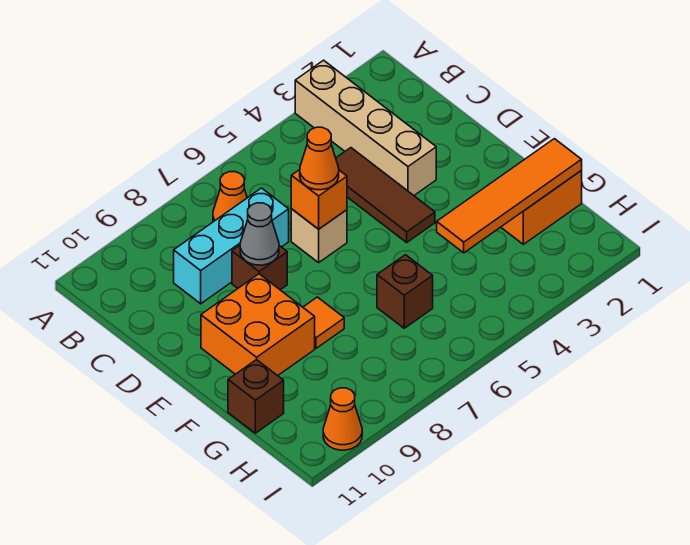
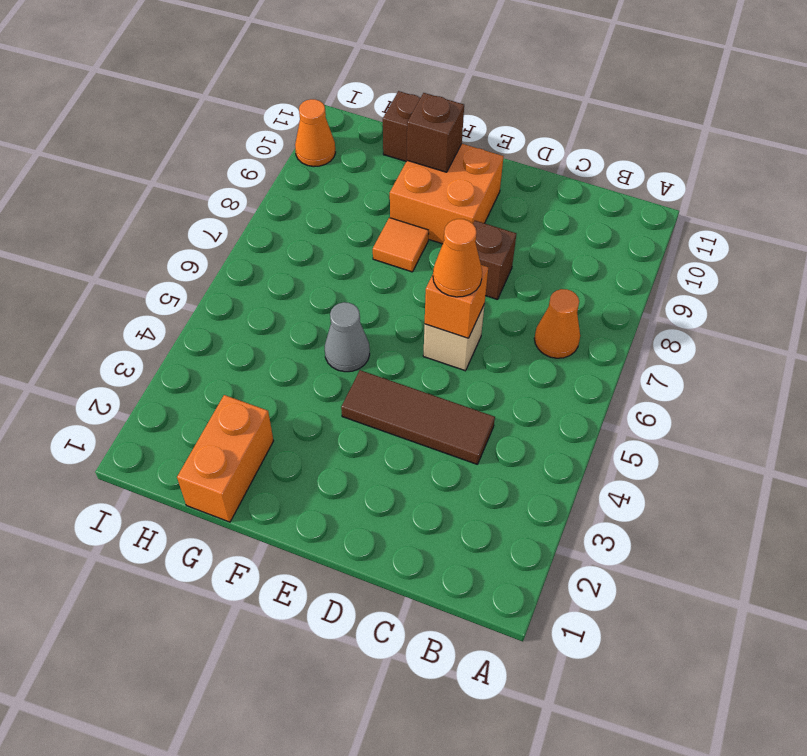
tan brick A3:D3 level 1 -> none
cyan brick C7:C9 level 1 -> none
grey cone D8 level 2 -> grey cone F5 level 1
orange tile G1:G4 level 2 -> none
brown brick G6 level 1 -> brown brick F10 level 2

